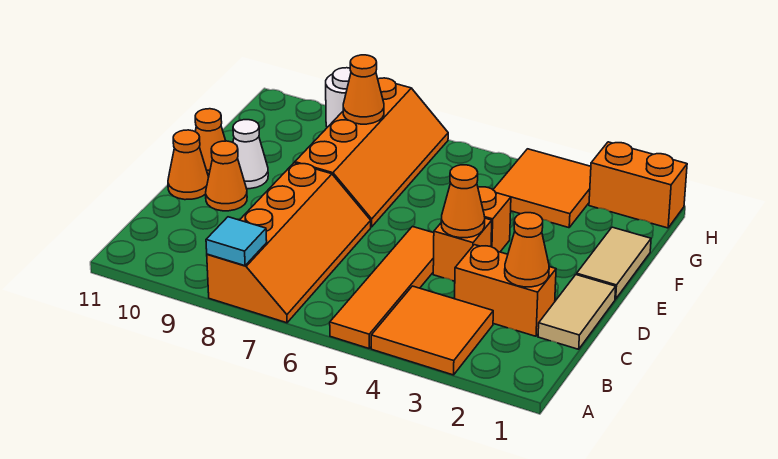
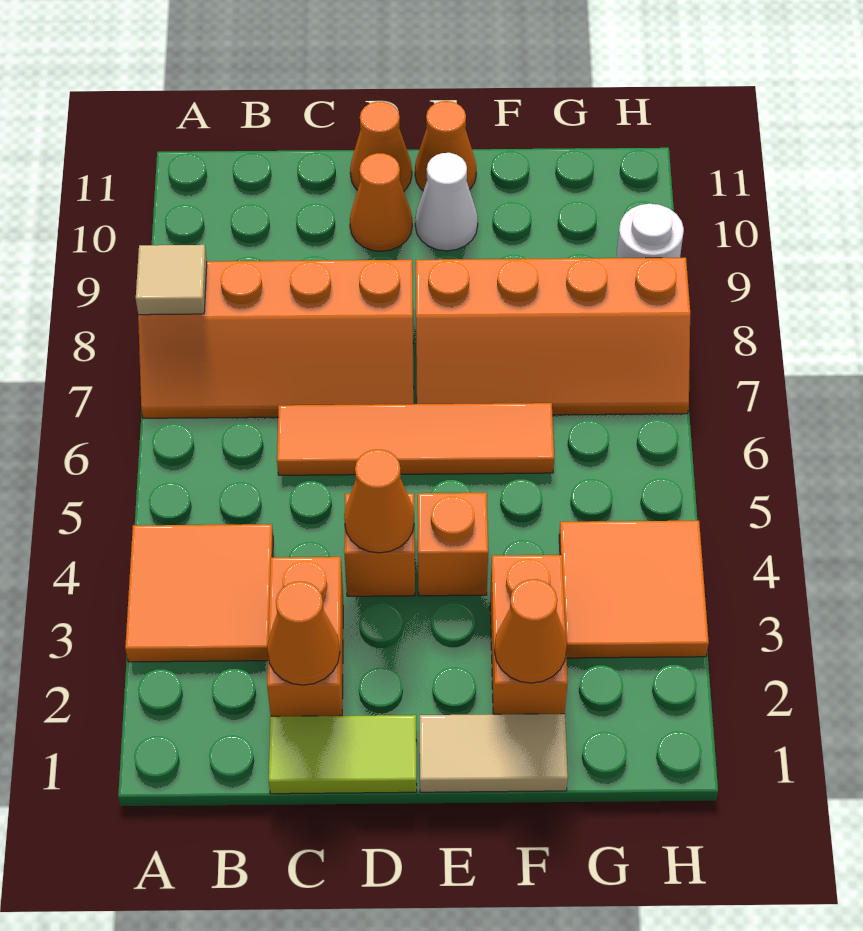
orange tile A5:D5 level 1 -> orange tile C6:F6 level 1
cyan tile A8 level 2 -> tan tile A8 level 2
tan tile C1:D1 level 1 -> lime tile C1:D1 level 1
orange cone G8 level 2 -> orange cone F2 level 2
orange brick H1:H2 level 1 -> orange brick F2:F3 level 1

